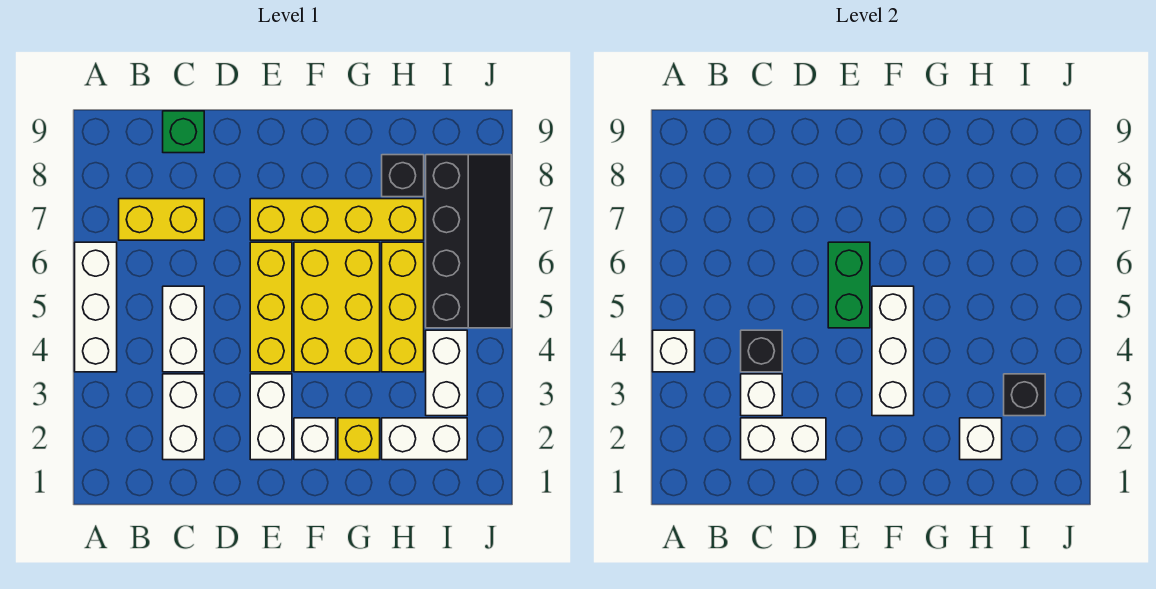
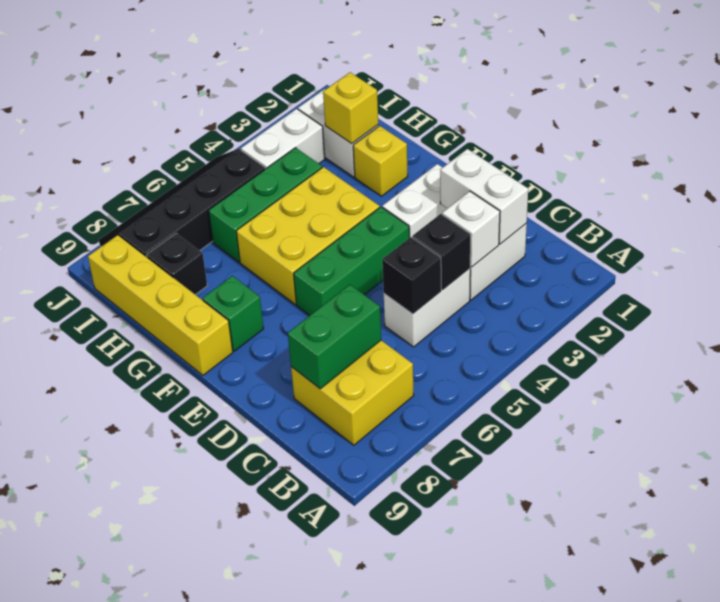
white brick A4:A6 level 1 -> none
white brick A4 level 2 -> none
yellow brick B7:C7 level 1 -> yellow brick B7:C8 level 1
green brick C9 level 1 -> green brick F8 level 1
yellow brick E4:E6 level 1 -> green brick E4:E6 level 1
green brick E5:E6 level 2 -> green brick C7:C8 level 2
yellow brick E7:H7 level 1 -> yellow brick F9:I9 level 1
white brick F2 level 1 -> none
white brick F3:F5 level 2 -> none
white brick H2 level 2 -> yellow brick H2 level 2
yellow brick H4:H6 level 1 -> green brick H4:H6 level 1
black brick I3 level 2 -> black brick C5 level 2

